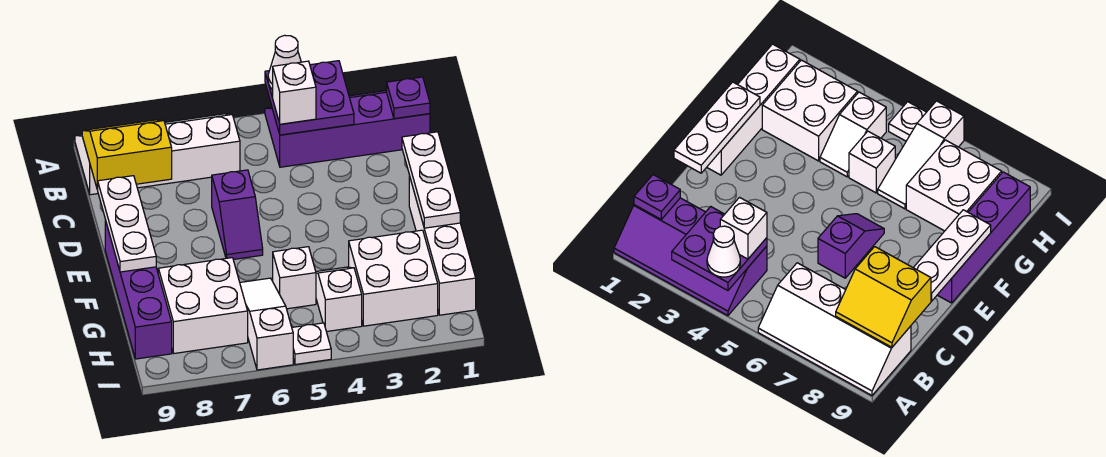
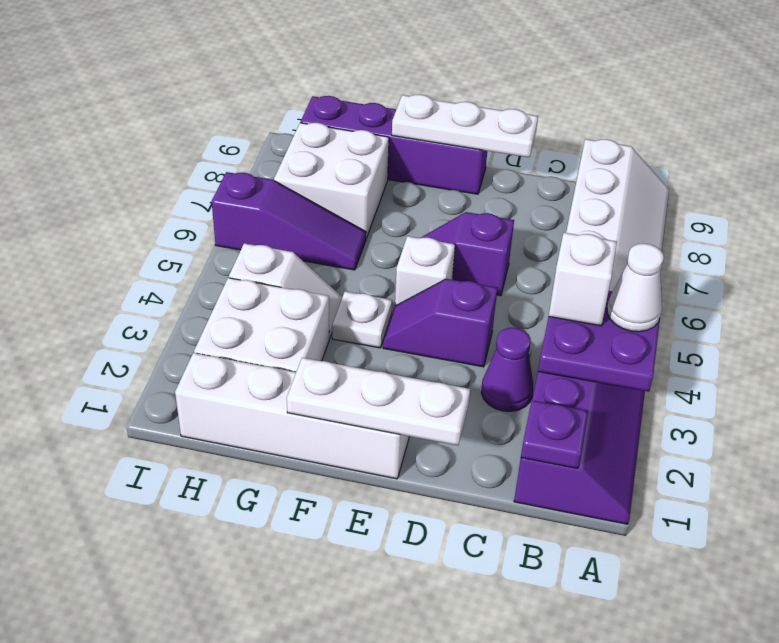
yellow slope B8:C9 level 2 top C -> none
none -> purple cone C3 level 1
none -> purple slope D4:E4 level 1 top D
white brick G5 level 1 -> white brick E5 level 1
white slope G6:I6 level 1 top I -> purple slope G6:I6 level 1 top I
white plate I5 level 1 -> white plate F4 level 1

